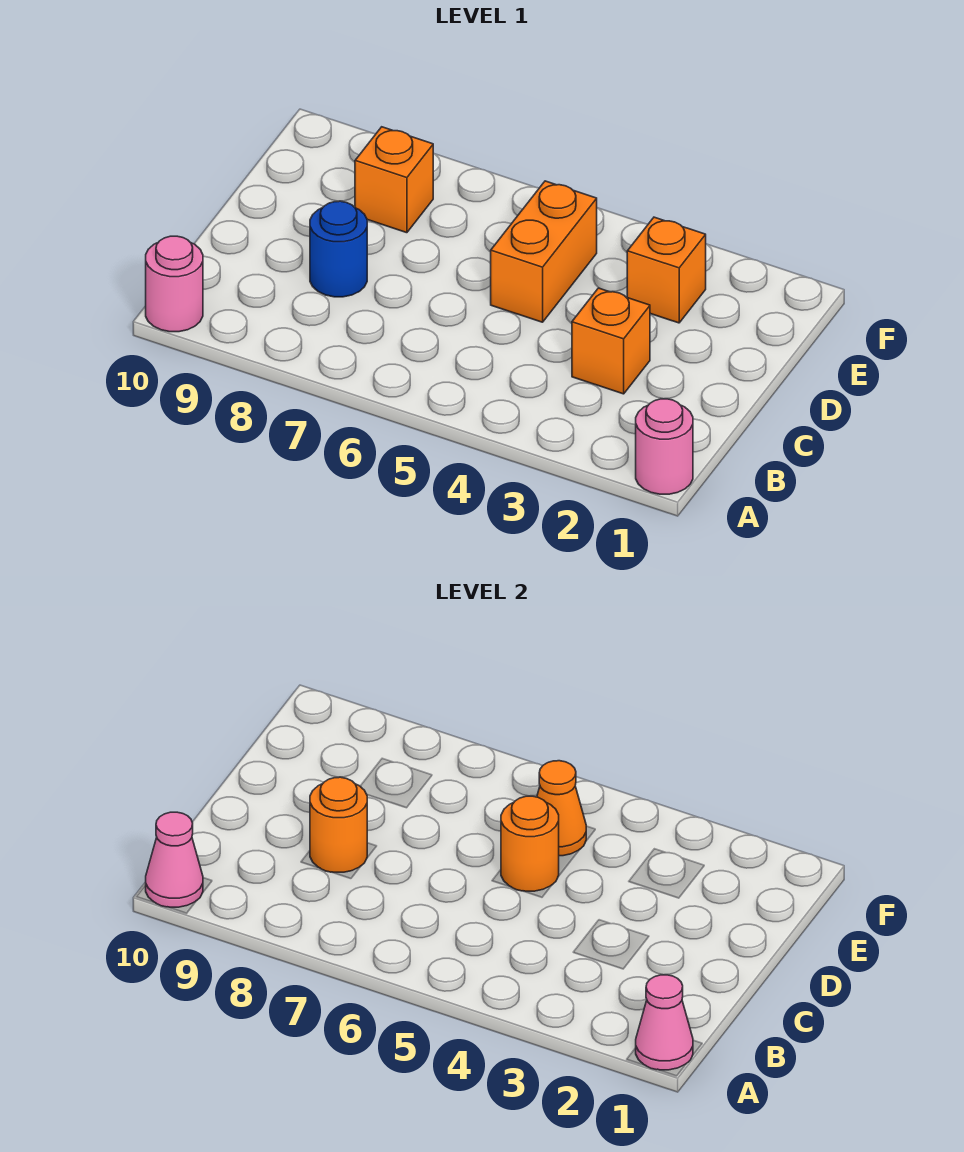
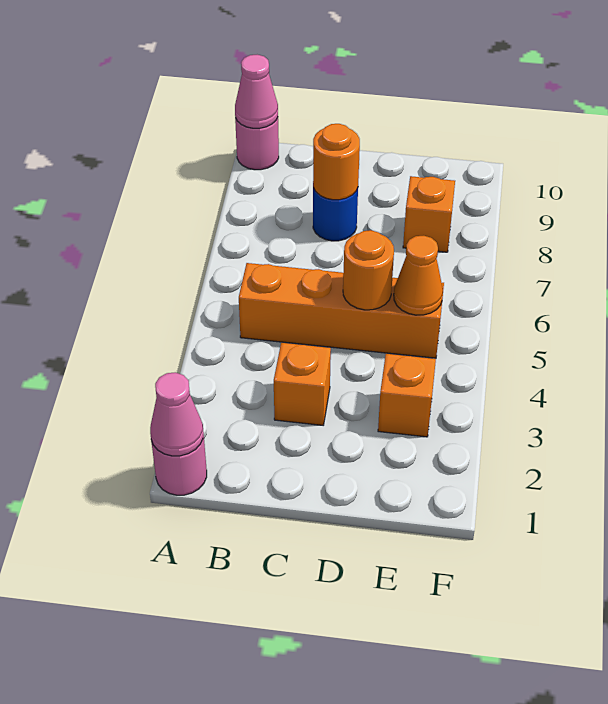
orange brick D5:E5 level 1 -> orange brick B5:E5 level 1

